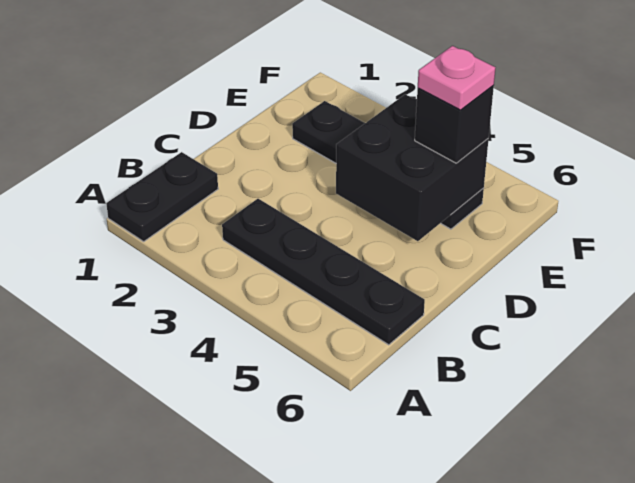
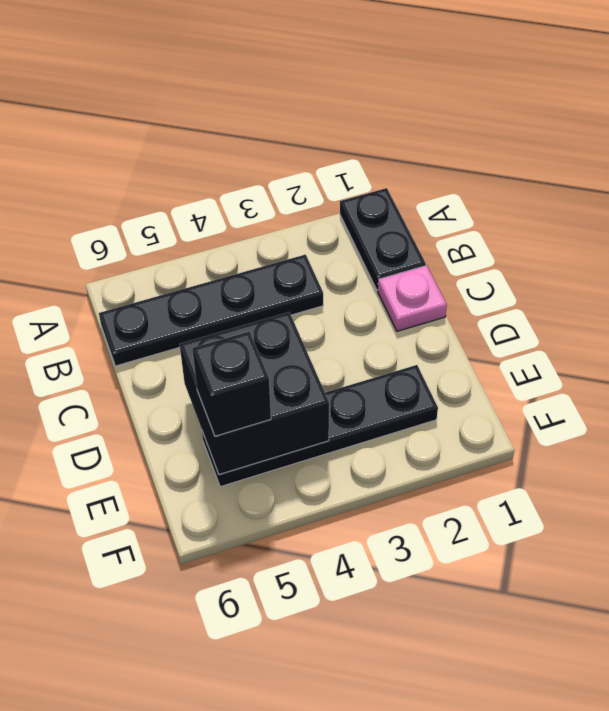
pink plate E5 level 4 -> pink plate C1 level 1

